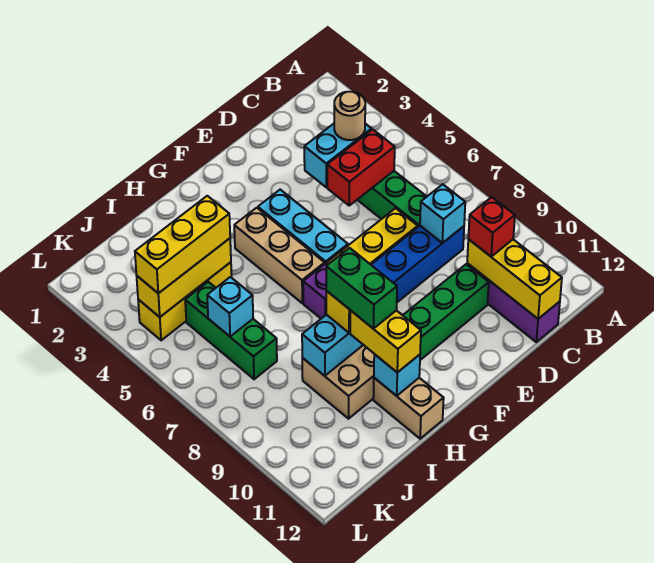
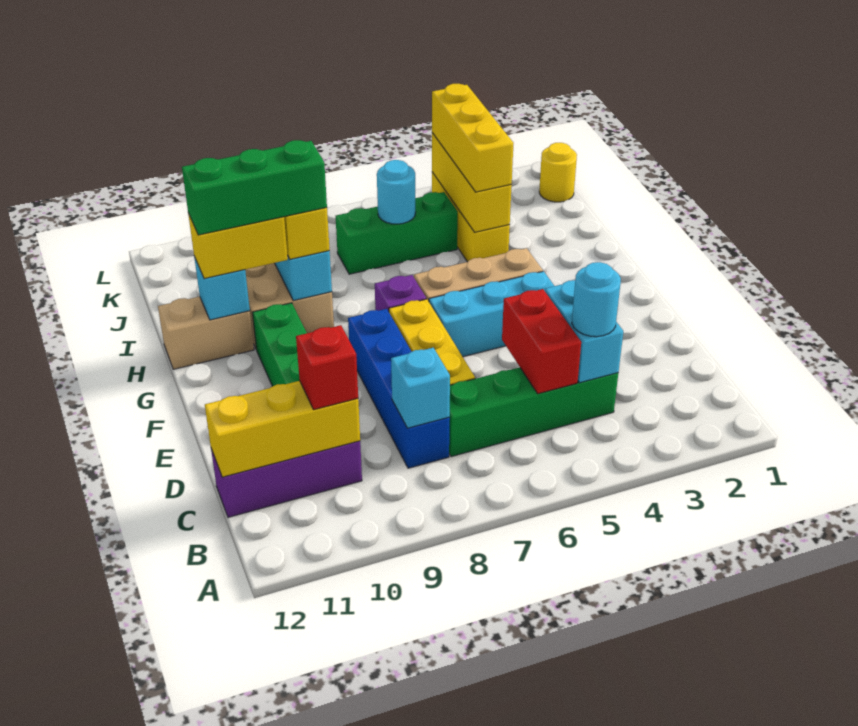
tan round brick C4 level 3 -> cyan round brick C4 level 3
green brick H9:H10 level 4 -> green brick H9:H11 level 4
cyan brick J6 level 2 -> cyan round brick J6 level 2
none -> yellow round brick K1 level 1

